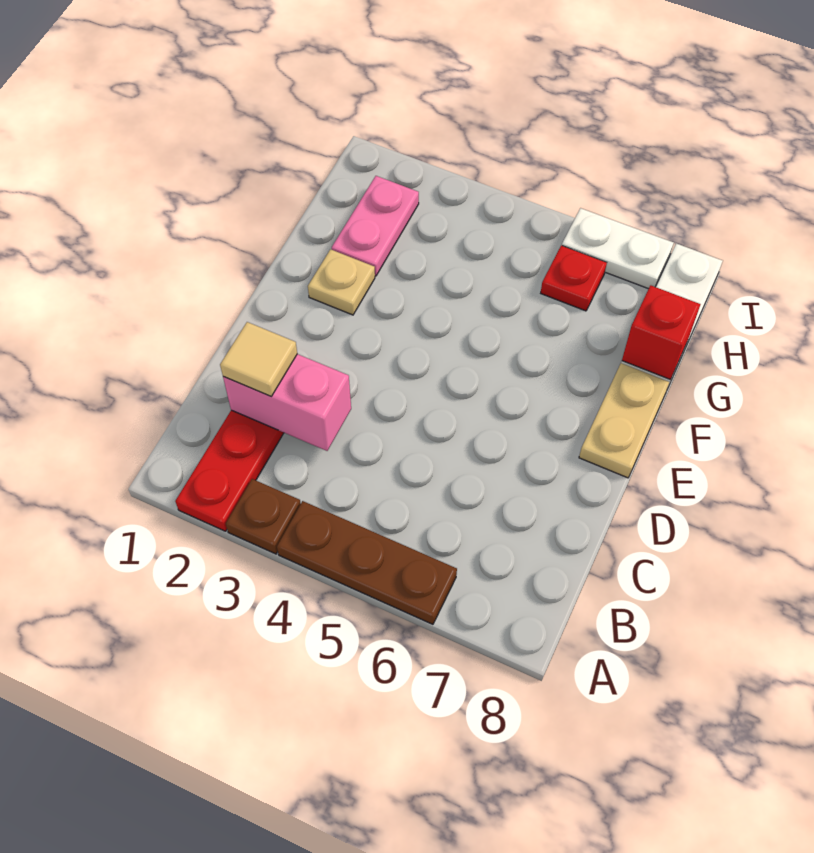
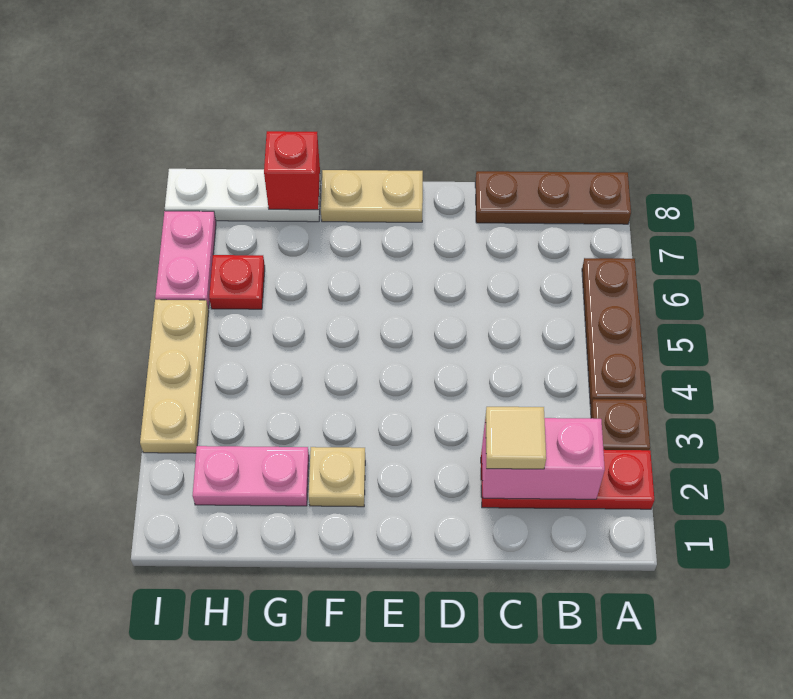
none -> brown plate A8:C8 level 1
pink brick C2:C3 level 2 -> pink brick B2:C2 level 2
none -> tan plate I3:I5 level 1
white plate I6:I7 level 1 -> pink plate I6:I7 level 1

